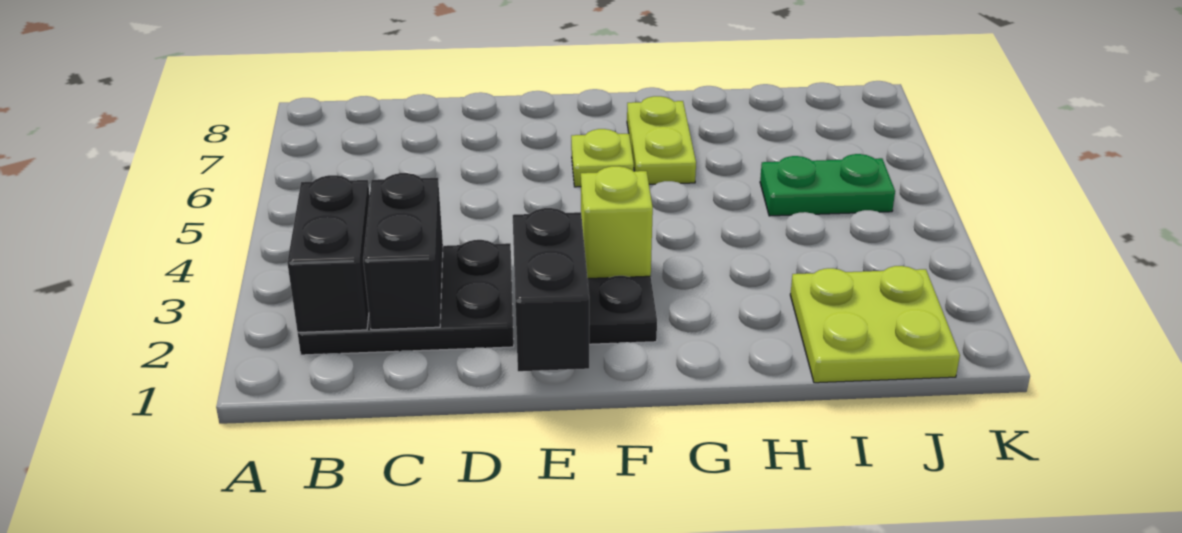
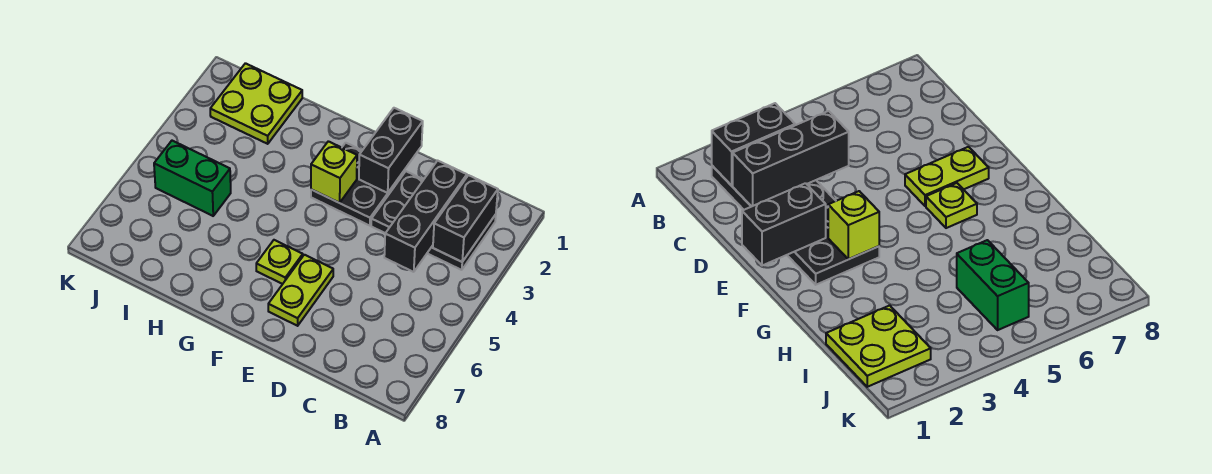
black brick C2:C3 level 2 -> black brick C2:C4 level 2
lime plate G6:G7 level 1 -> lime plate E6:E7 level 1
green plate I5:J5 level 1 -> green brick I5:J5 level 1

